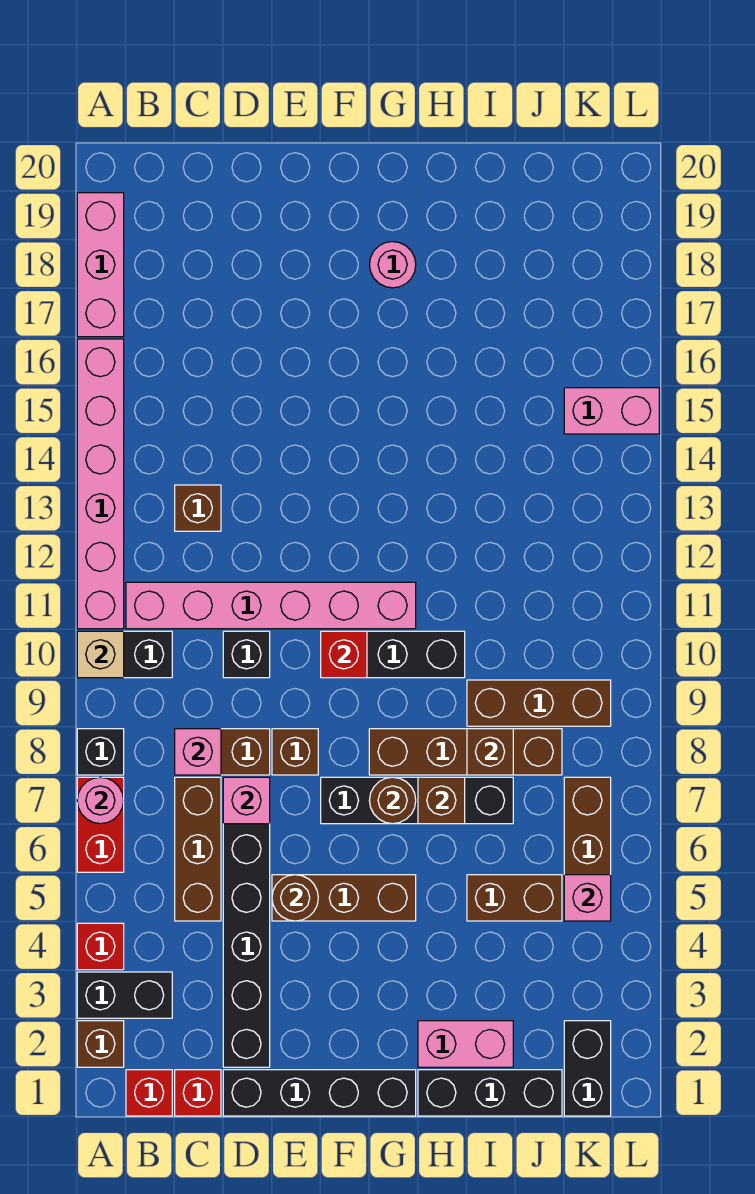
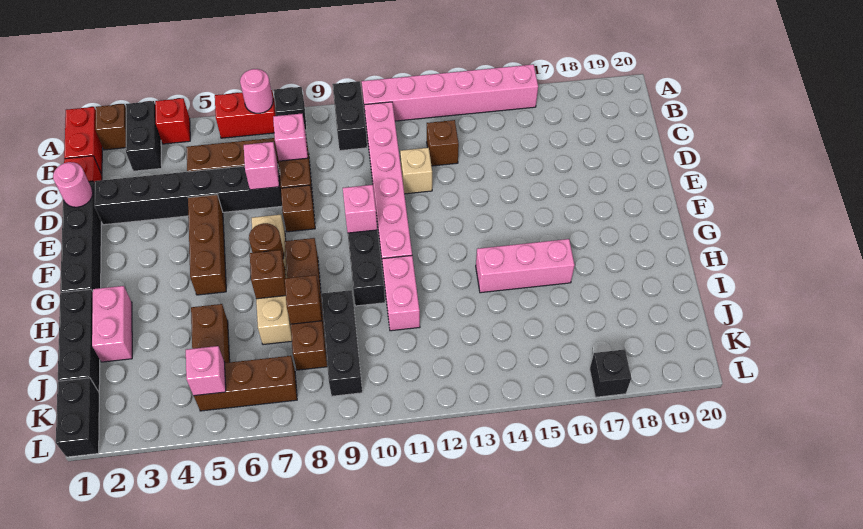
tan brick A10 level 2 -> tan brick D12 level 1
pink brick A17:A19 level 1 -> pink brick H14:H16 level 1
red brick B1 level 1 -> red brick A1:B1 level 1
black brick D10 level 1 -> black brick L17 level 1
brown round brick E5 level 2 -> none
black brick F7:I7 level 1 -> tan brick F7:I7 level 1
red brick F10 level 2 -> pink brick F10 level 2
pink round brick G18 level 1 -> pink round brick D1 level 2
brown brick I9:K9 level 1 -> black brick I9:K9 level 1
black brick K1:K2 level 1 -> black brick K1:L1 level 1
pink brick K15:L15 level 1 -> pink brick H11:I11 level 1

